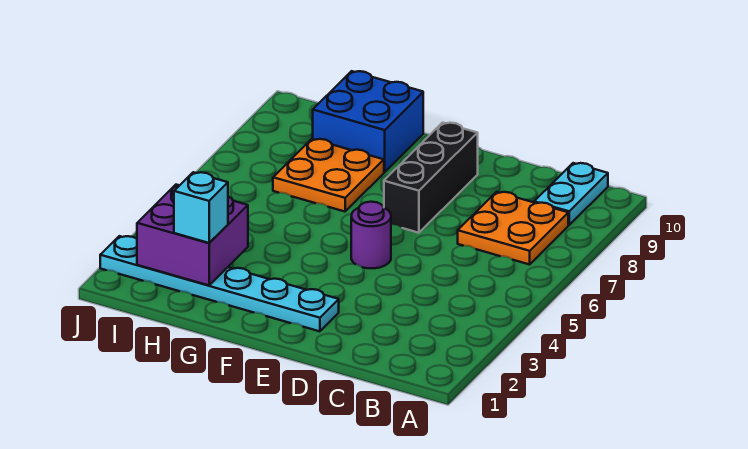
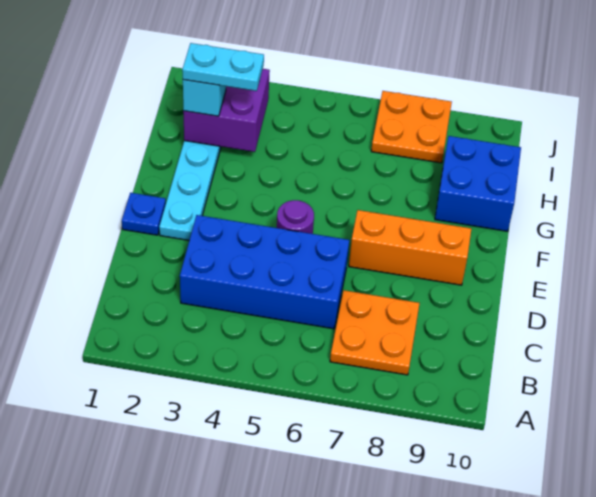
cyan plate B9:B10 level 1 -> cyan plate H2:H3 level 4
none -> blue brick C3:D6 level 1
none -> blue plate E1 level 1
black brick E7:E9 level 1 -> orange brick E7:E9 level 1
orange plate G7:H8 level 1 -> orange plate I7:J8 level 1

